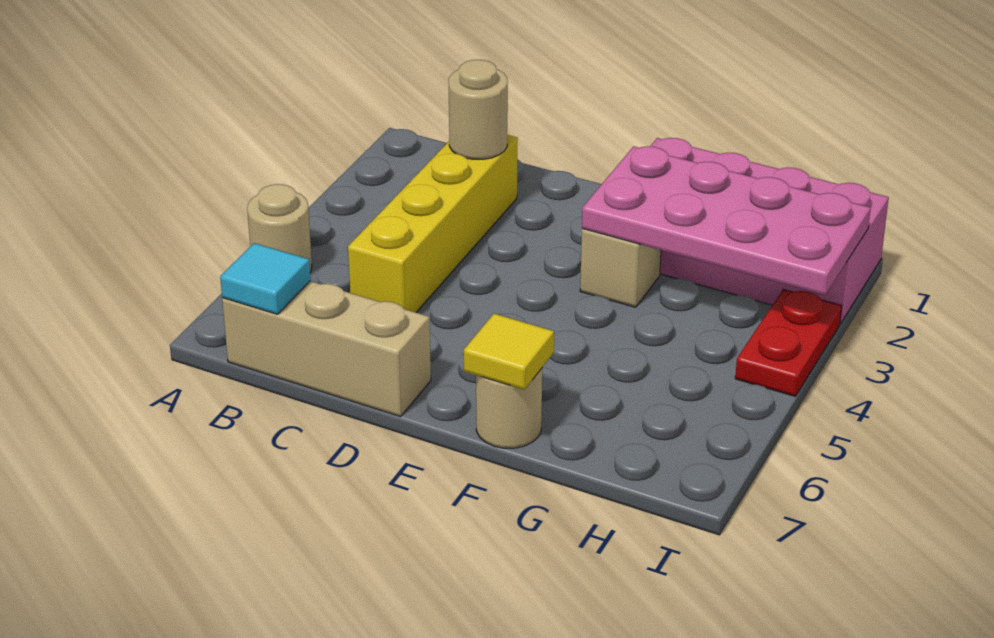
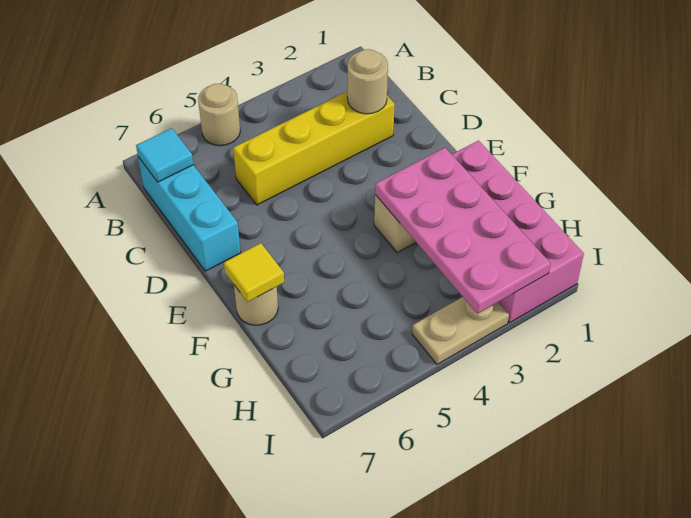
tan brick B7:D7 level 1 -> cyan brick B7:D7 level 1
red plate I3:I4 level 1 -> tan plate I3:I4 level 1

